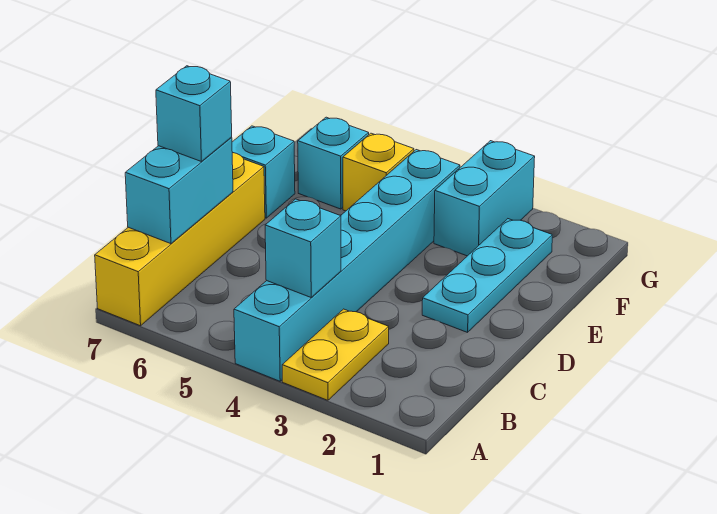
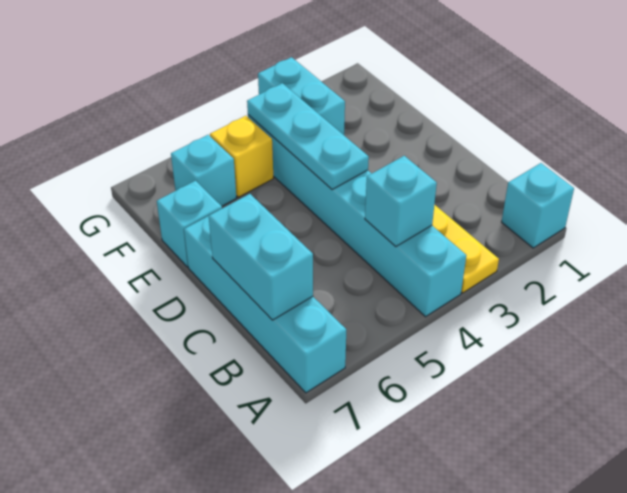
yellow brick A7:D7 level 1 -> cyan brick A7:D7 level 1
cyan brick C7 level 3 -> cyan brick A1 level 1
cyan plate D2:F2 level 1 -> cyan plate D4:F4 level 2

